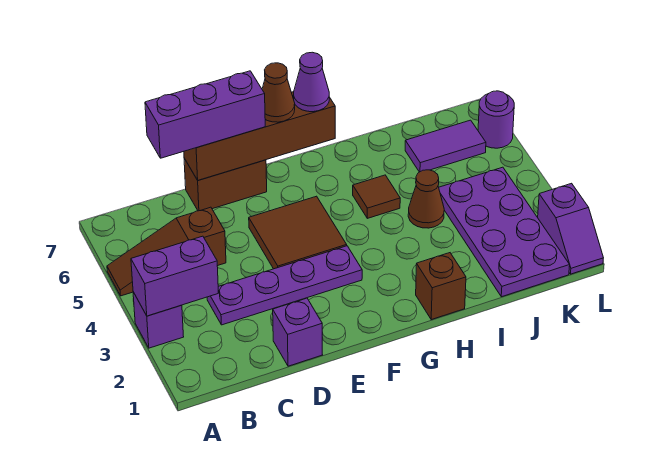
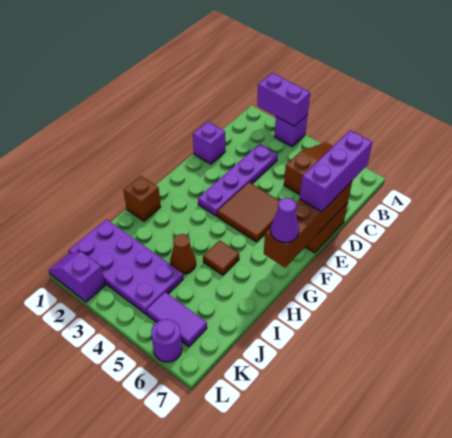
purple brick A3:B3 level 2 -> purple brick A2:A3 level 2
brown cone F7 level 3 -> none
purple tile J6:K6 level 1 -> purple tile K5:K6 level 1

